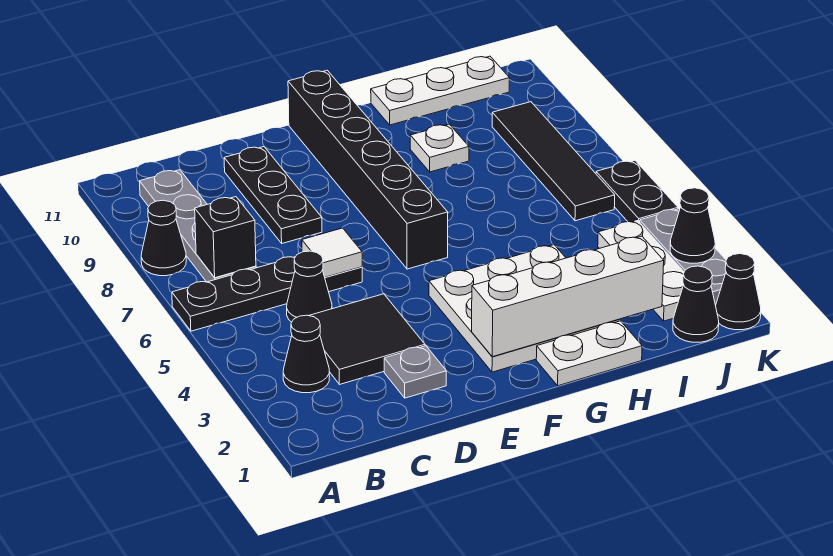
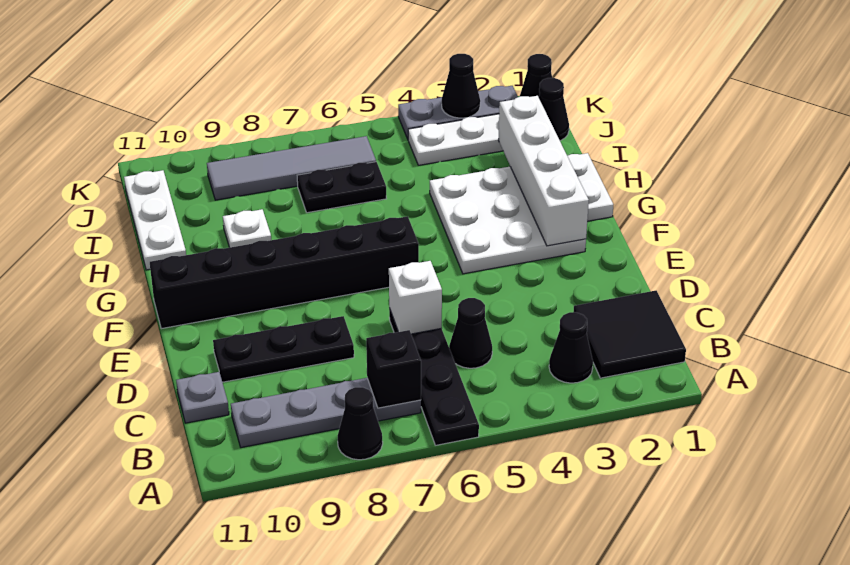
black tile C3:D4 level 1 -> black tile B1:C2 level 1
grey plate D2 level 1 -> grey plate C11 level 1
white tile D6 level 2 -> white brick D6 level 2
black tile J6:J9 level 1 -> grey tile J6:J9 level 1
black plate K5:K6 level 1 -> black plate I6:I7 level 1

